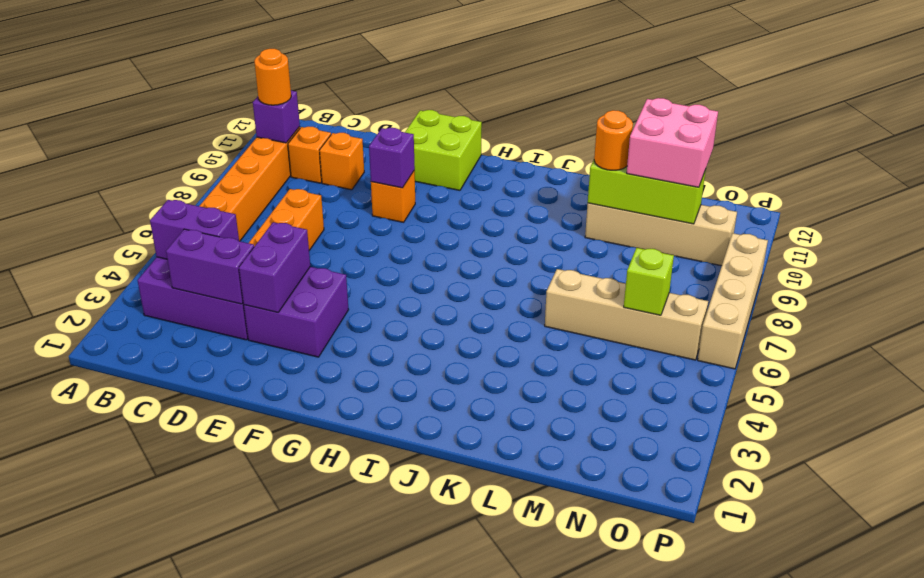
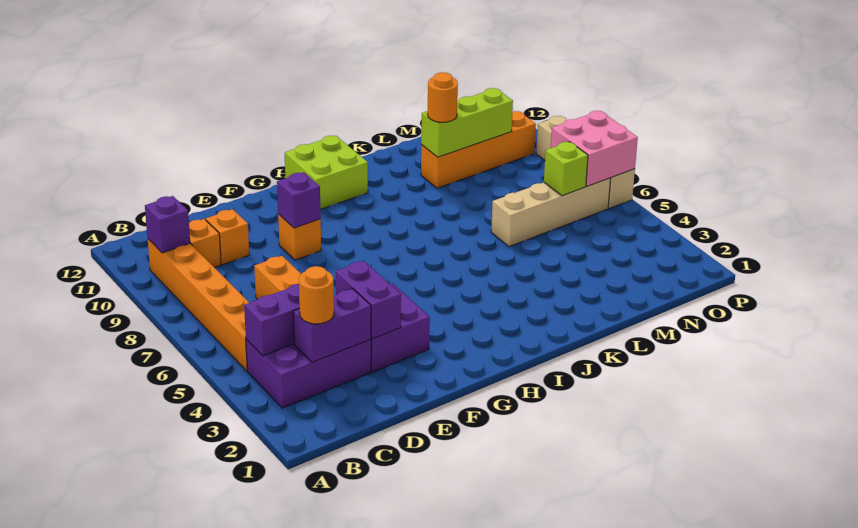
orange round brick B10 level 3 -> orange round brick C3 level 3
lime brick F11:G12 level 1 -> lime brick H11:I12 level 1
tan brick L10:O10 level 1 -> orange brick L10:O10 level 1
pink brick M10:N11 level 3 -> pink brick O6:P7 level 2

